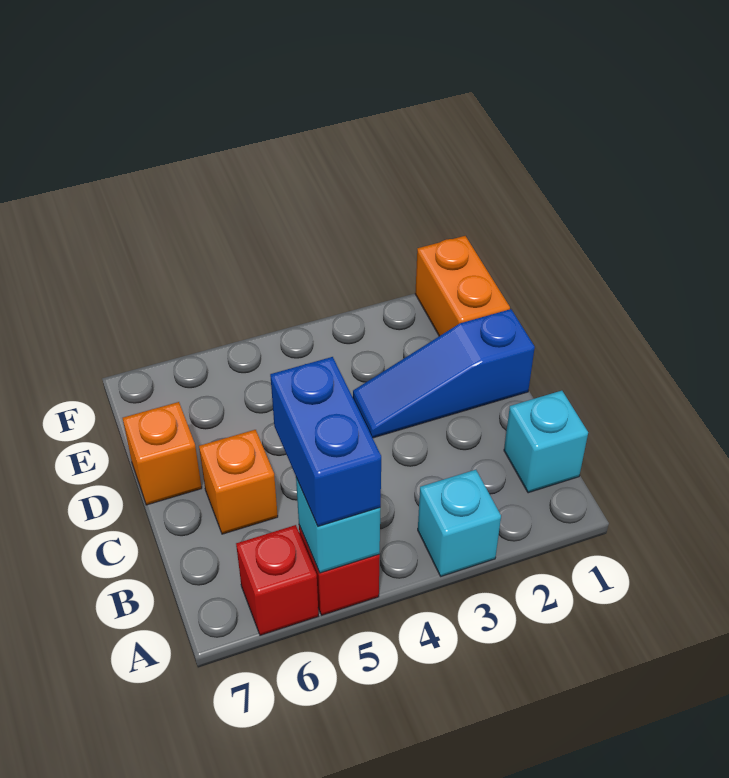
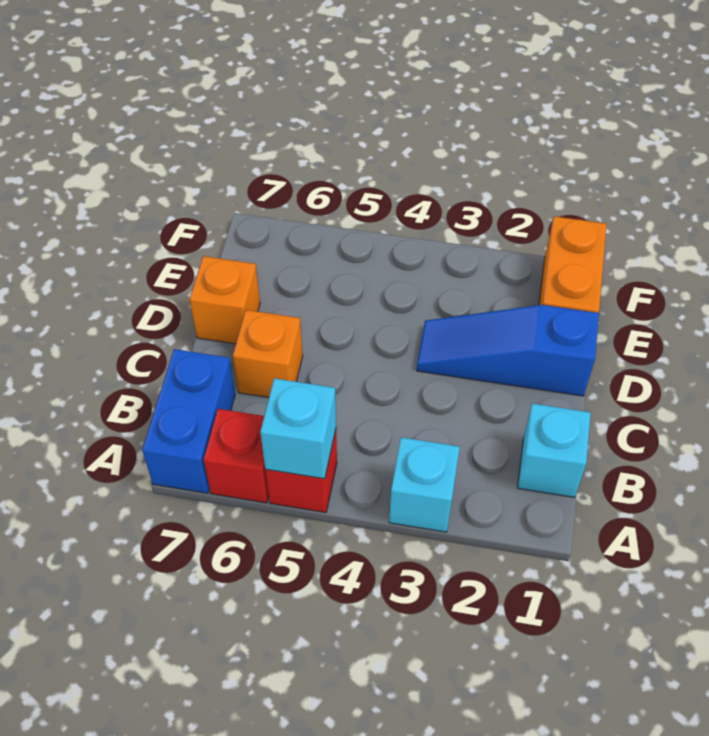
blue brick A5:B5 level 3 -> blue brick A7:B7 level 1

